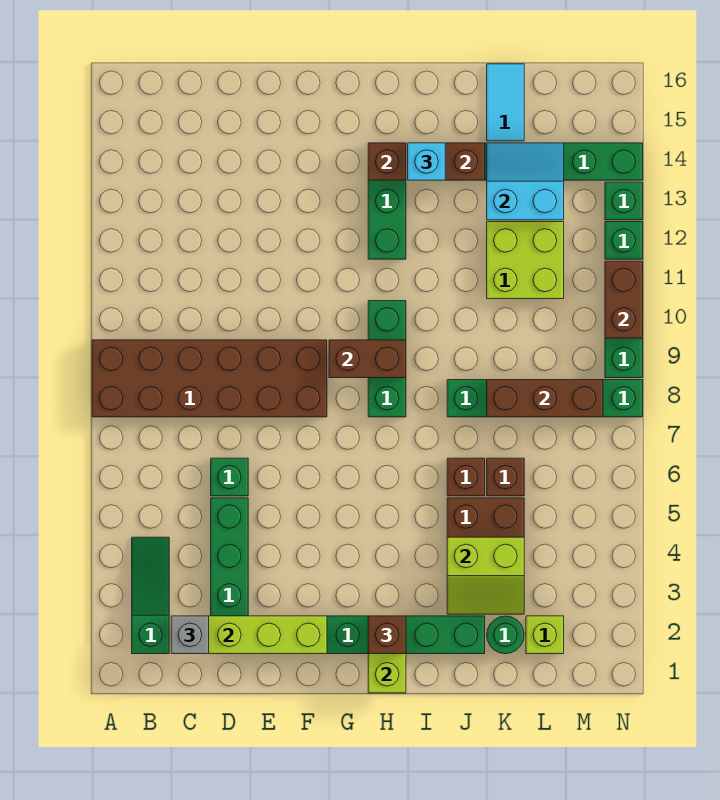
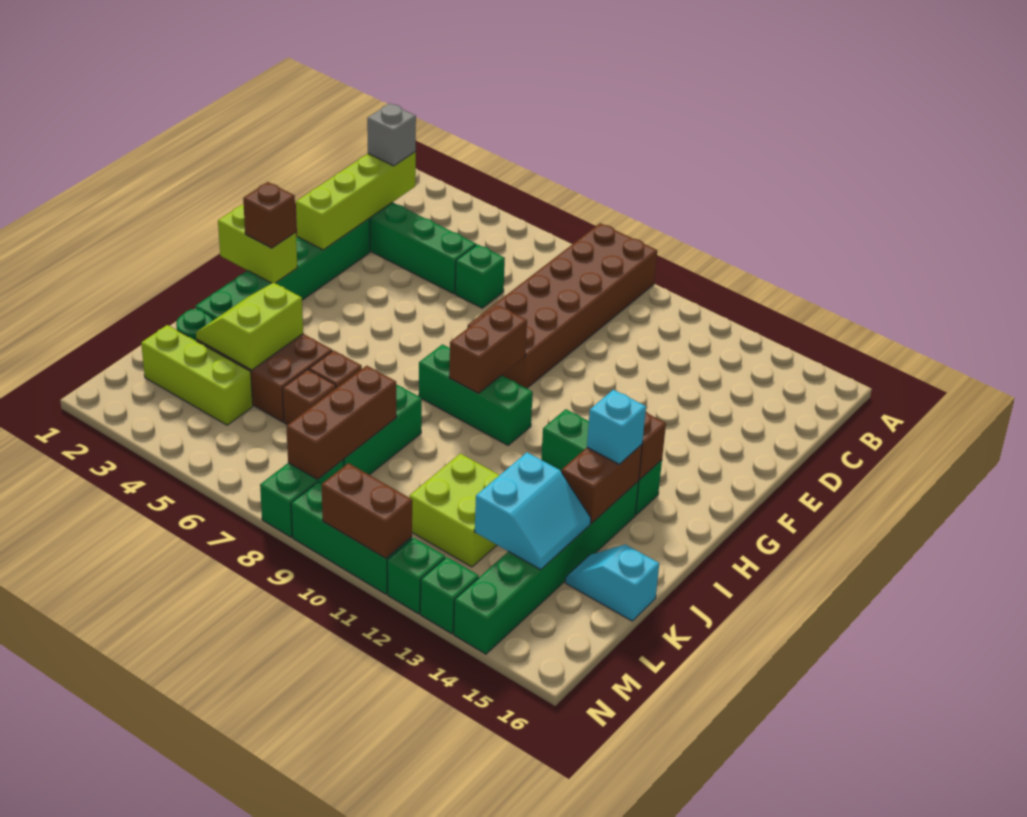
green slope B2:B4 level 1 top 2 -> none
cyan tile K15:K16 level 1 -> cyan slope K15:K16 level 1 top 16
lime brick L2 level 1 -> lime brick L2:L4 level 1

